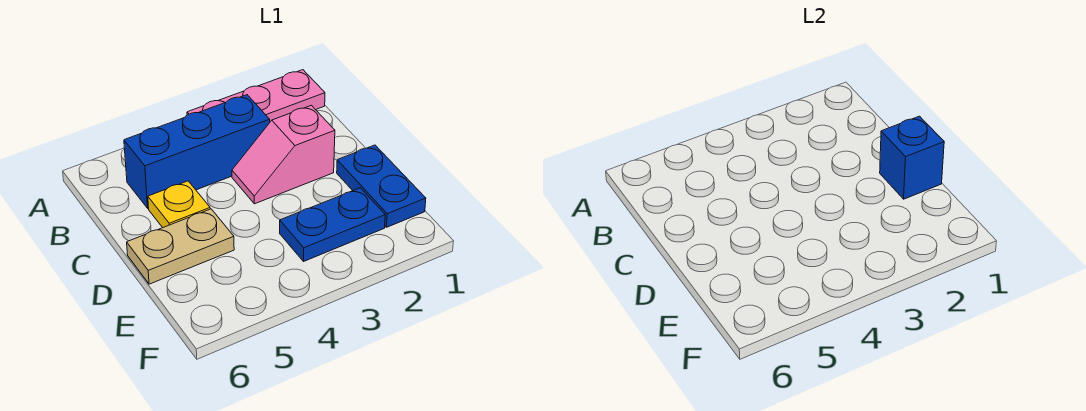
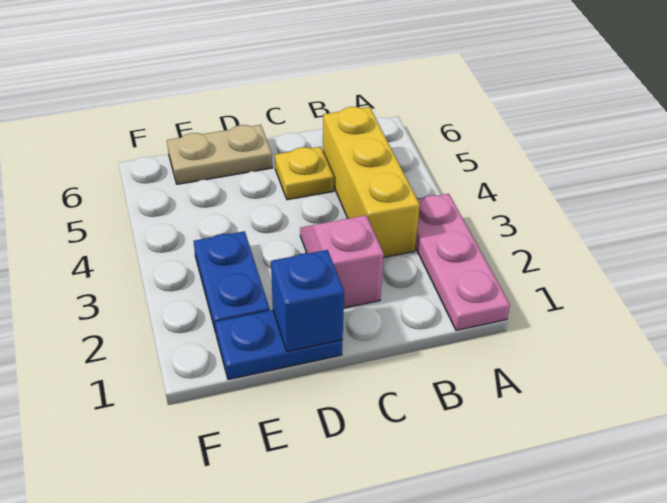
blue brick B3:B5 level 1 -> yellow brick B3:B5 level 1
tan plate D5:D6 level 1 -> tan plate D6:E6 level 1

